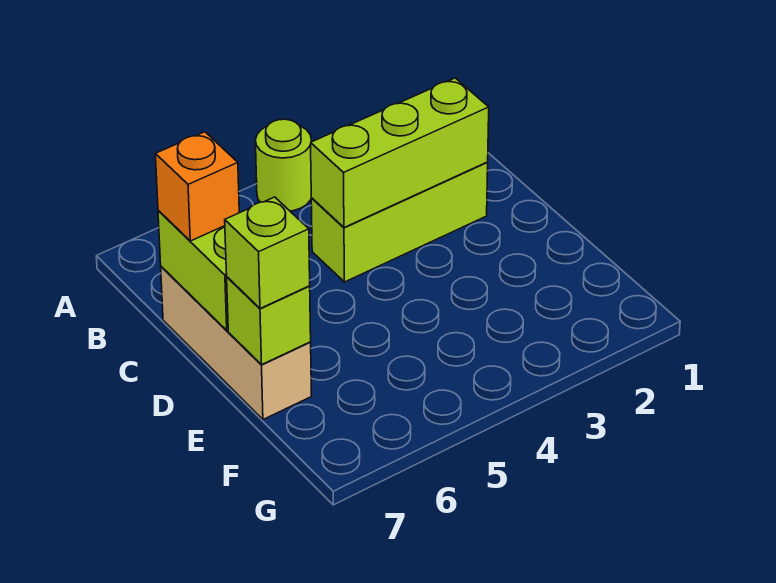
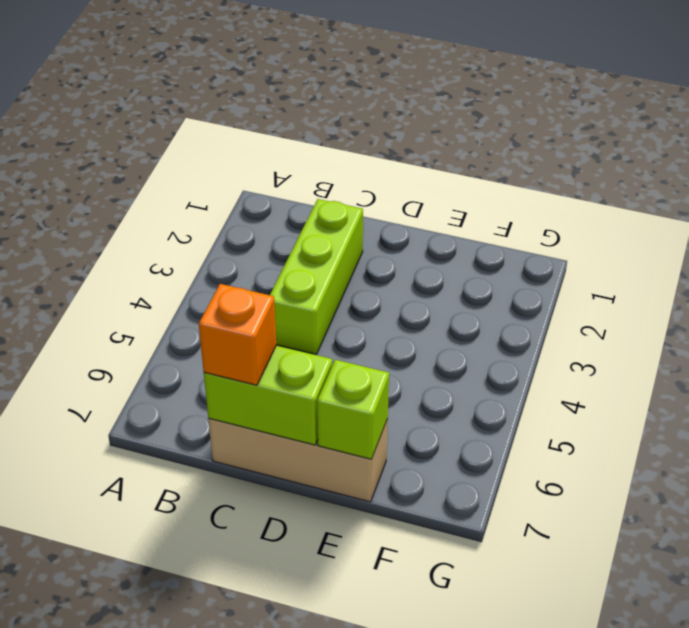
lime round brick A4 level 1 -> none
lime brick C2:C4 level 2 -> none
lime brick E7 level 3 -> none

